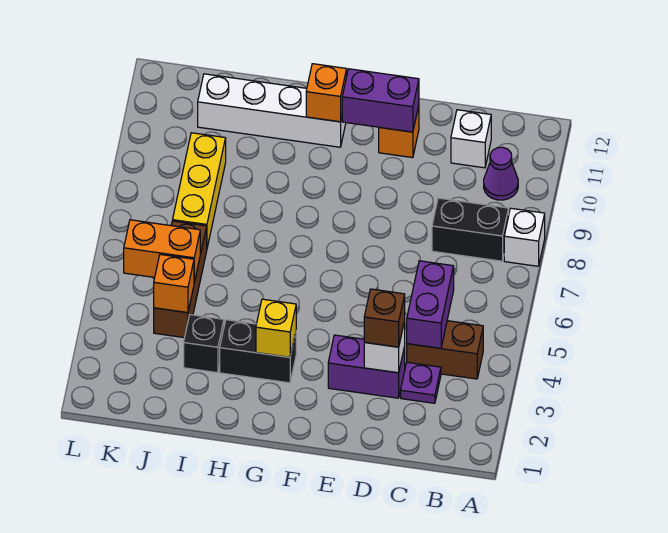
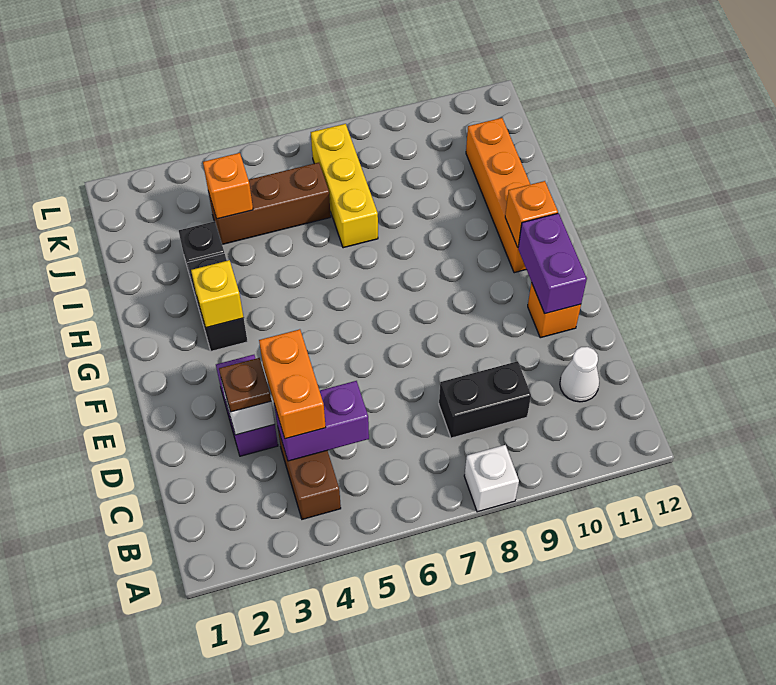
black brick B8:C8 level 1 -> black brick C8:C9 level 1
purple cone B10 level 1 -> none
purple plate C3 level 1 -> none
white brick C11 level 1 -> white cone C11 level 1
brown brick D3 level 3 -> brown plate D3 level 3
white brick G11:J11 level 1 -> orange brick G11:J11 level 1
orange brick J5:K5 level 2 -> orange brick C4:D4 level 3
yellow brick J7:J9 level 1 -> yellow brick I7:K7 level 1

